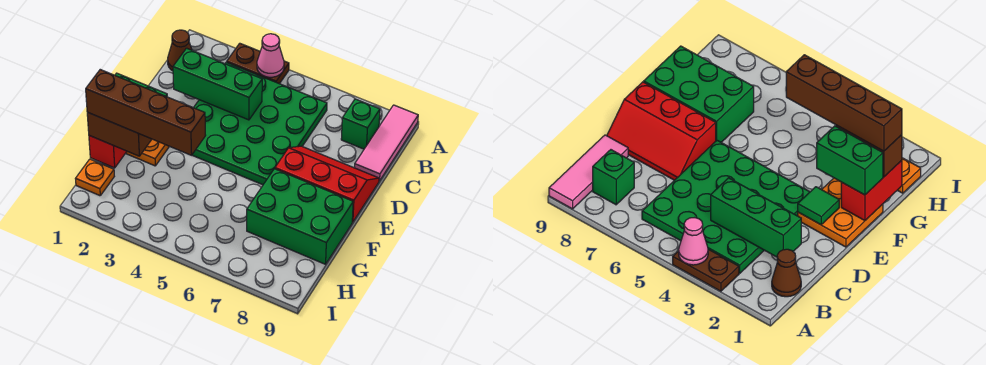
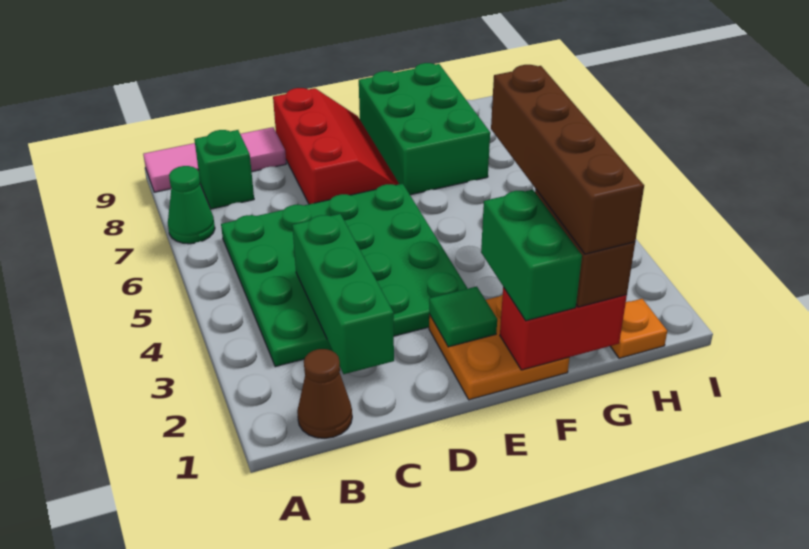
brown plate A3:A4 level 1 -> none
pink cone A4 level 2 -> none
none -> green cone A7 level 1
red slope D7:E9 level 1 top E -> red slope D7:E9 level 1 top D

